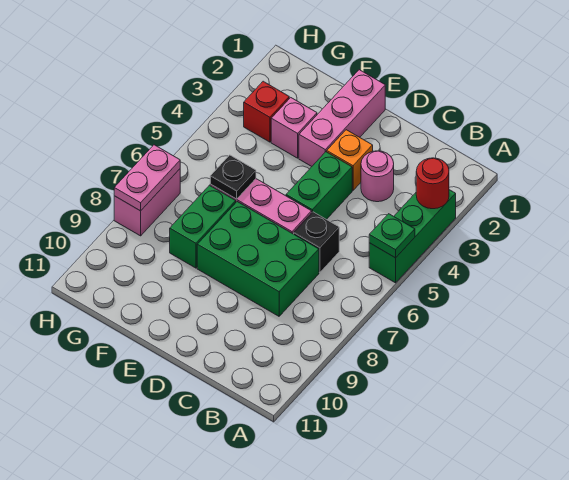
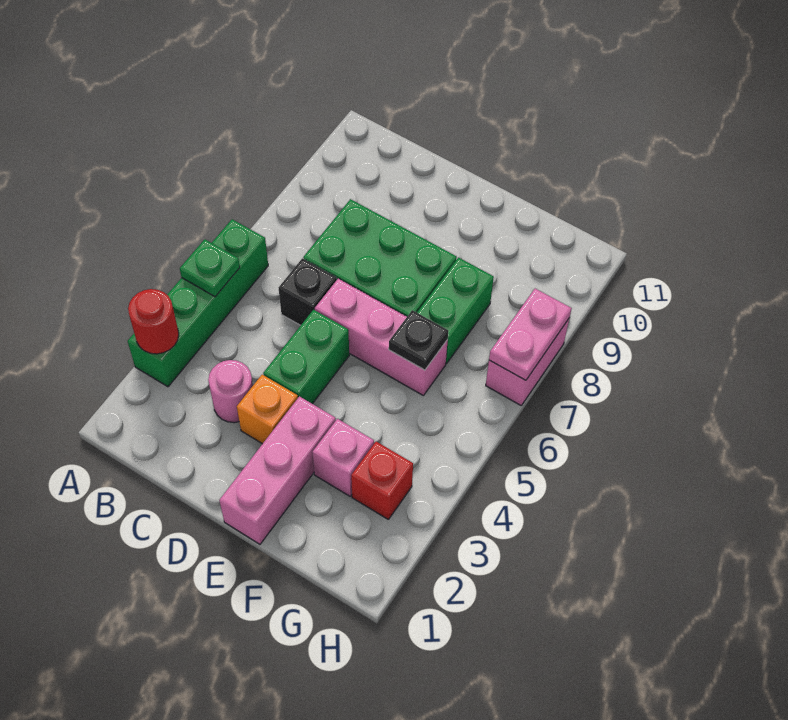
green brick A3:A5 level 1 -> green brick A3:A6 level 1

